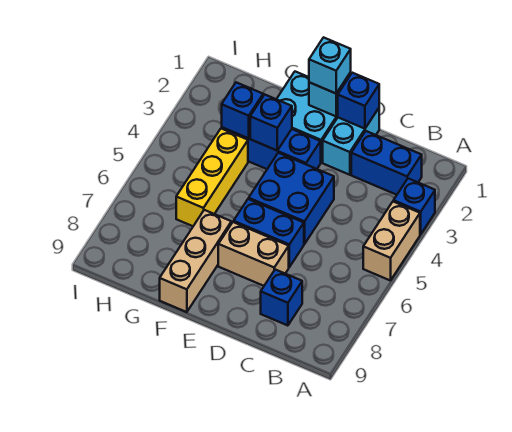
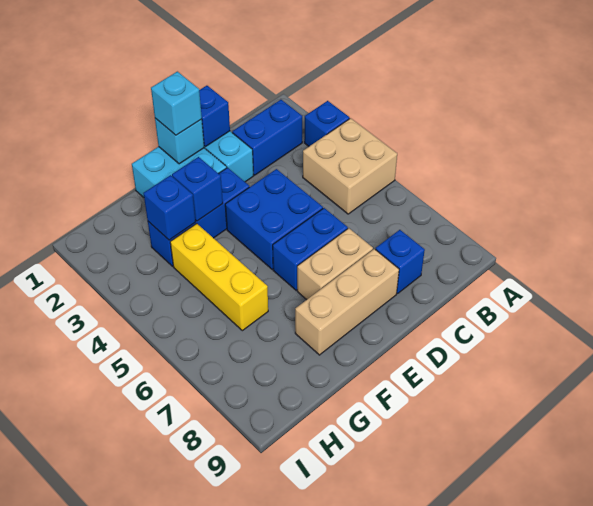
tan brick A4:A5 level 1 -> tan brick A4:B5 level 1
tan brick F7:F9 level 1 -> tan brick D8:F8 level 1

